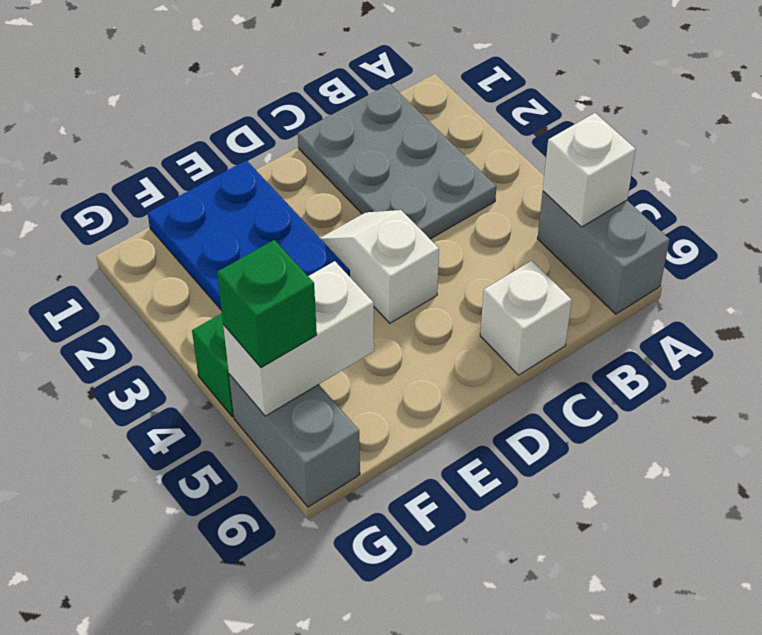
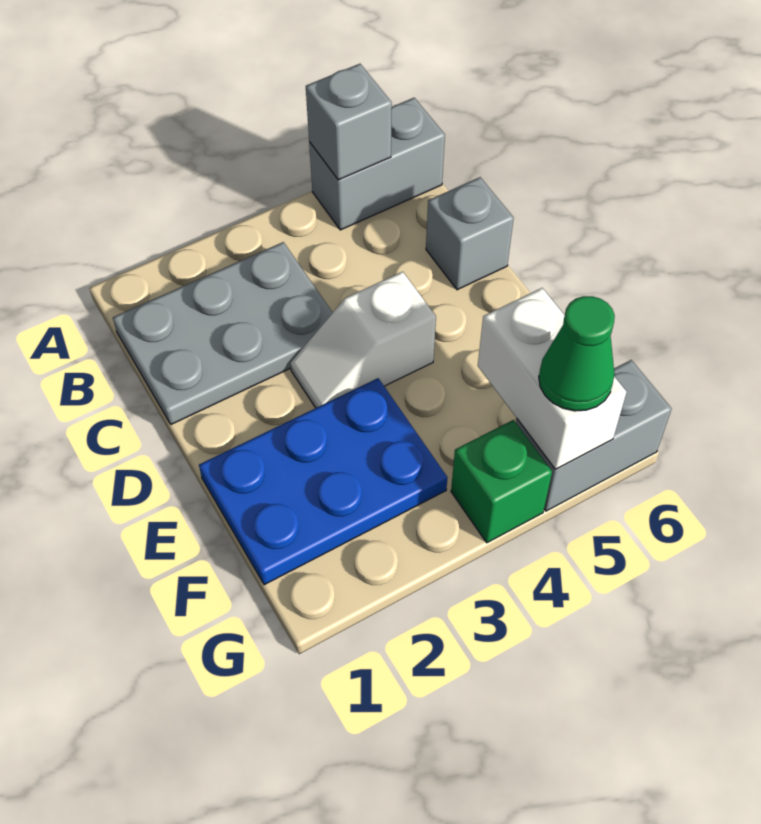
white brick A5 level 2 -> grey brick A5 level 2
white brick C6 level 1 -> grey brick C6 level 1
green brick G5 level 3 -> green cone G5 level 3

